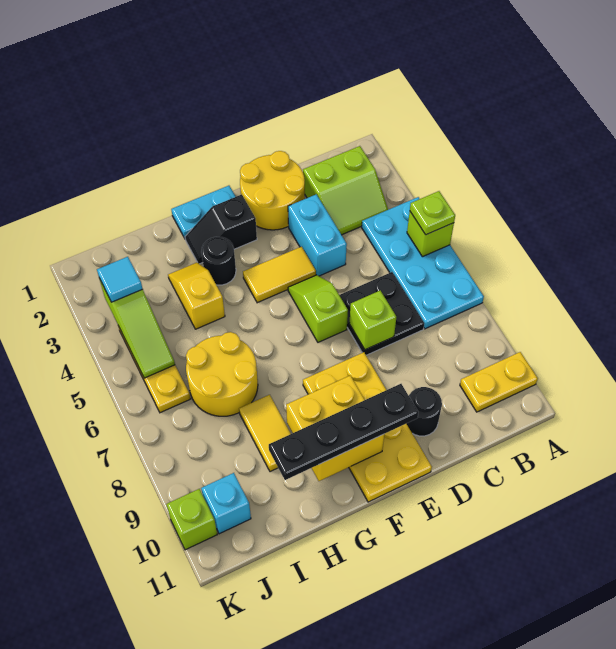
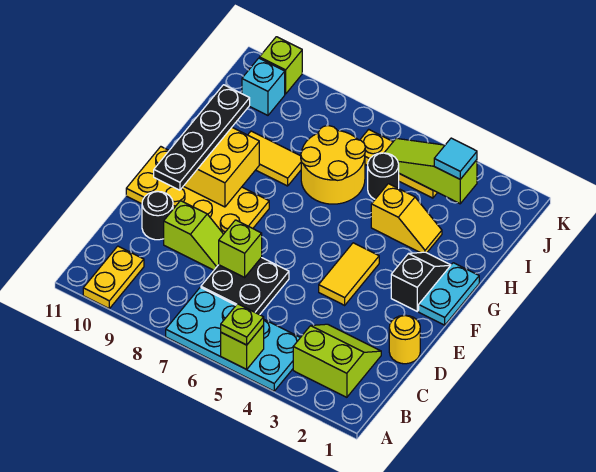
lime slope B2:C3 level 1 top 2 -> lime slope B2:C3 level 1 top B
yellow round brick D1:E2 level 1 -> yellow round brick D1 level 1
cyan brick D3:D4 level 1 -> none
lime slope E5:E6 level 1 top 6 -> lime slope D8:D9 level 1 top 9
black round brick G3 level 1 -> black round brick I5 level 1

